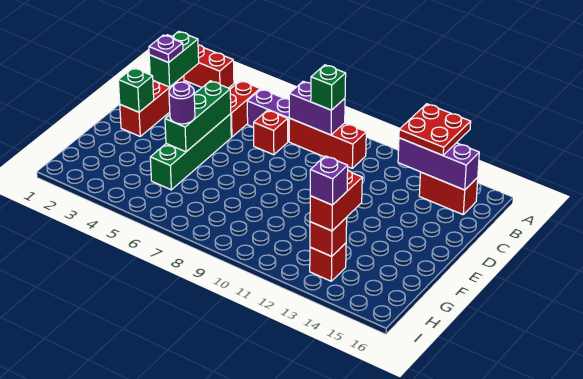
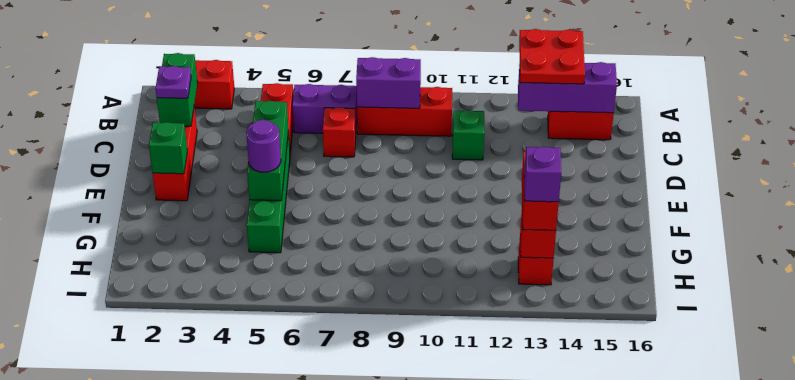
green brick B9 level 3 -> green brick C11 level 1

